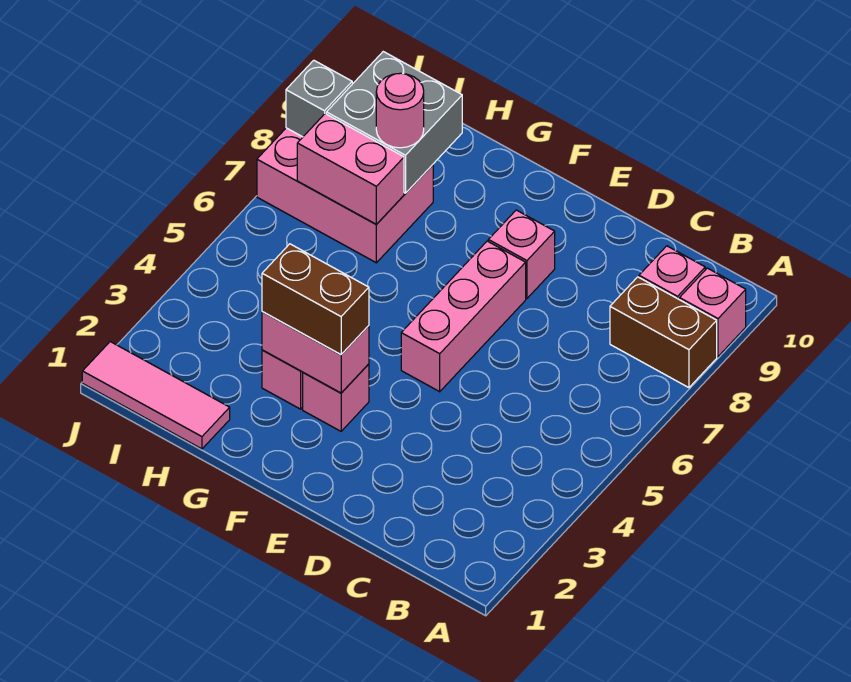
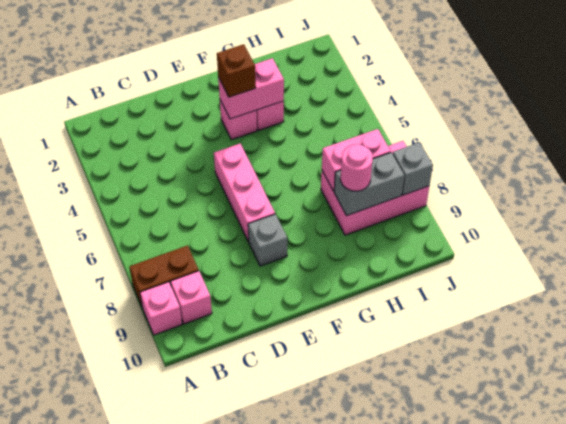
pink brick E8 level 1 -> grey brick E8 level 1
brown brick F3:G3 level 3 -> brown brick F3 level 3
pink tile H1:J1 level 1 -> none
grey brick H8:I9 level 2 -> grey brick H8:I8 level 2

